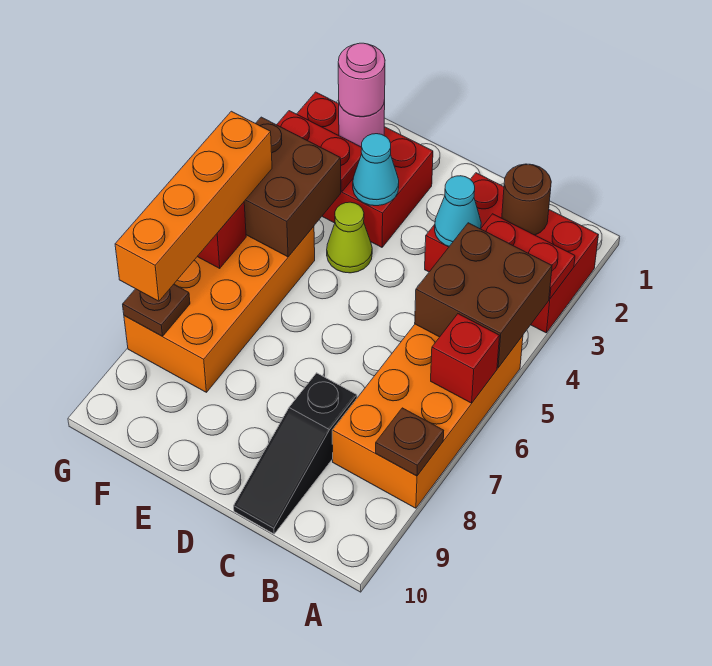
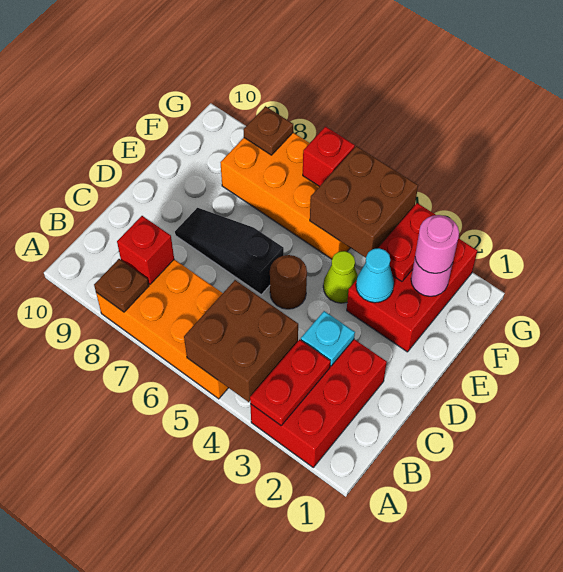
red brick A6 level 2 -> red brick B8 level 2
brown round brick B2 level 2 -> brown round brick D5 level 1
cyan cone C3 level 2 -> cyan plate C3 level 2
black slope C8:C10 level 1 top 8 -> black slope D6:D8 level 1 top 6
orange brick G5:G8 level 3 -> none

